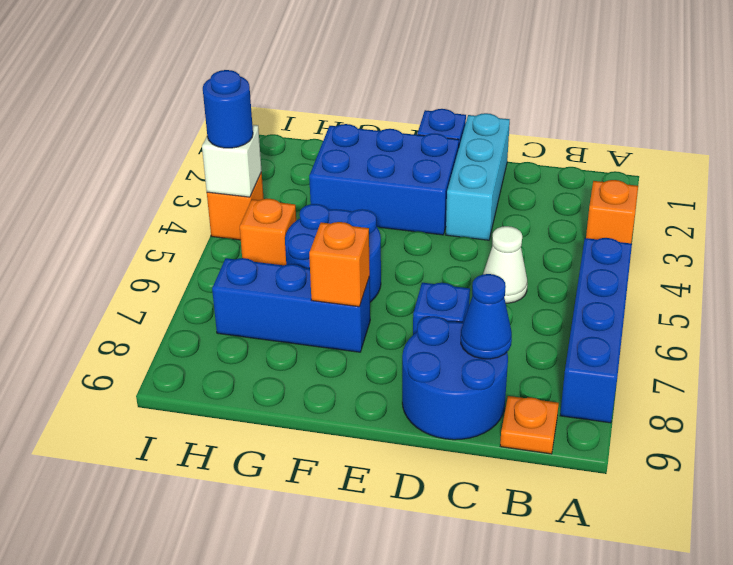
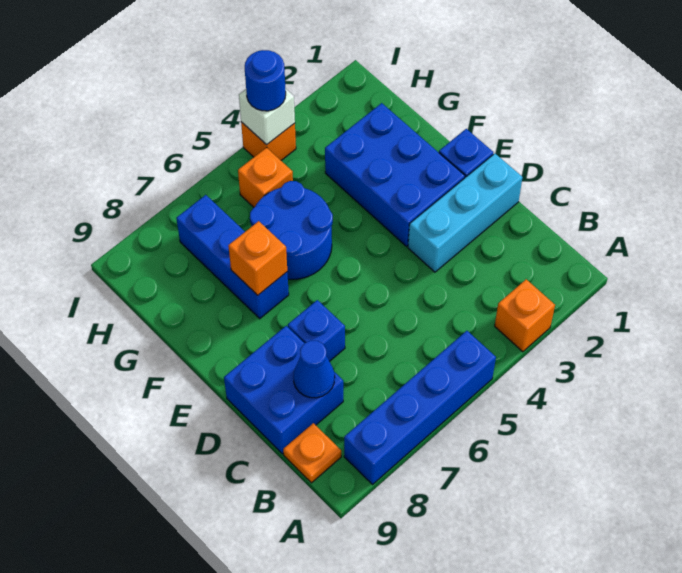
white cone C5 level 1 -> none
blue round brick C8:D9 level 1 -> blue brick C8:D9 level 1

